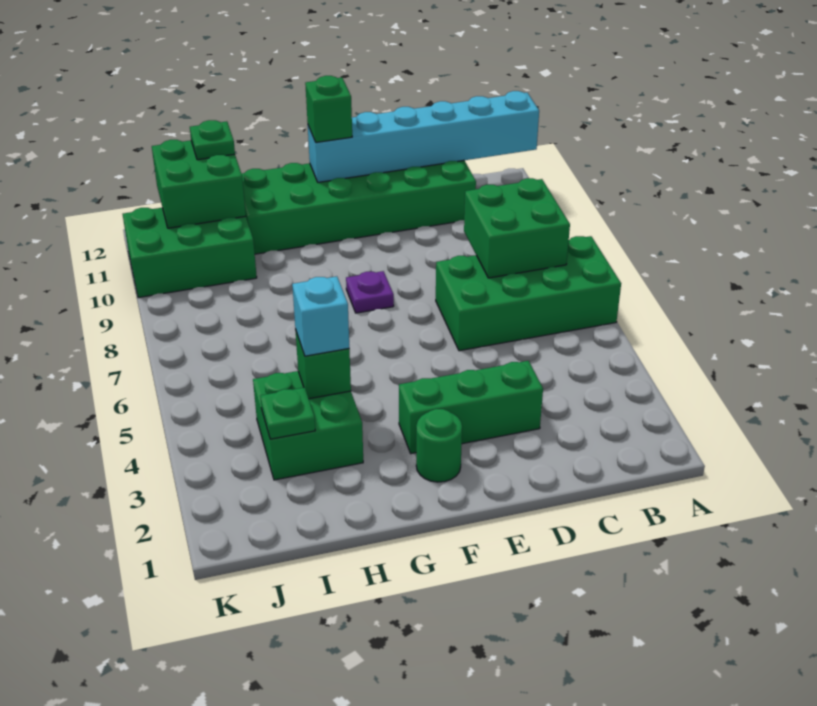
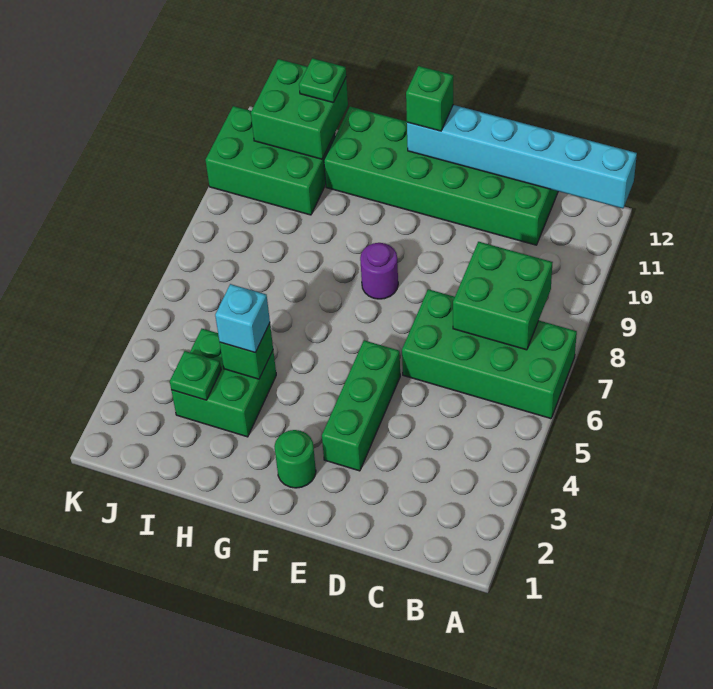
green brick D3:F3 level 1 -> green brick E3:E5 level 1
purple plate F8 level 1 -> purple round brick F8 level 1

